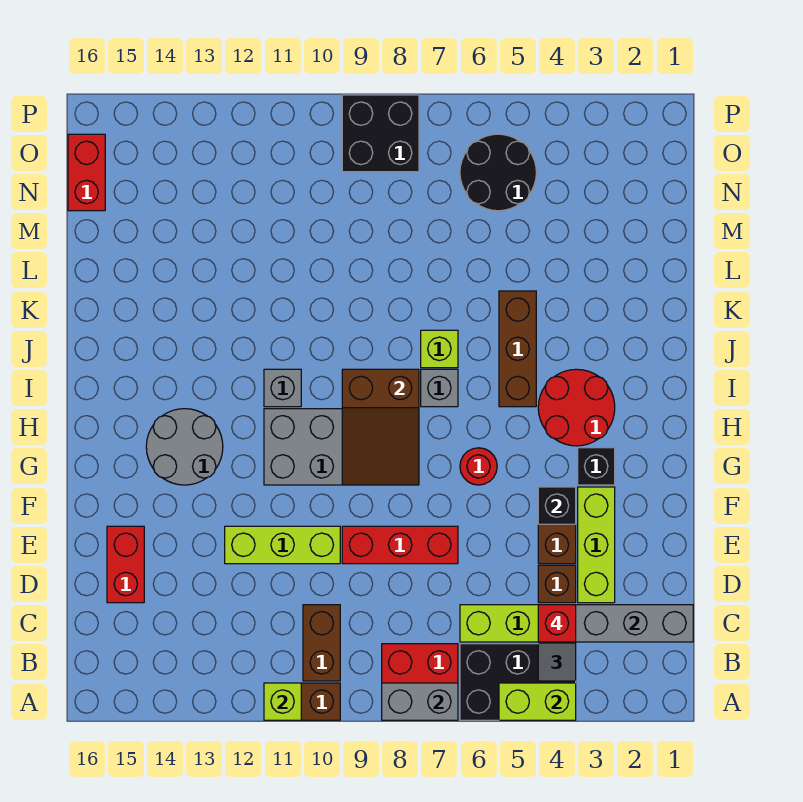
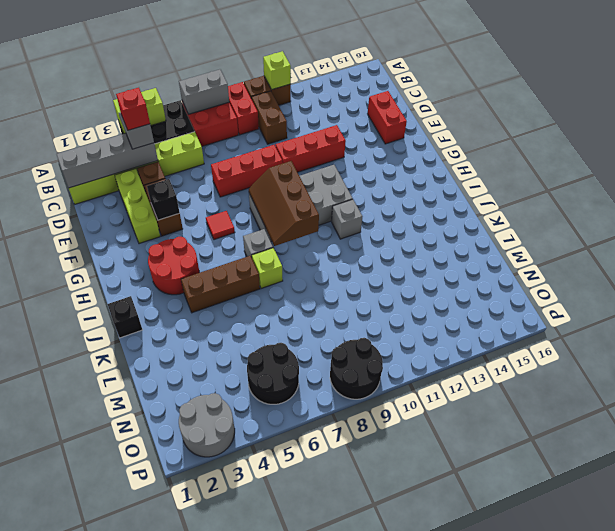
lime brick E10:E12 level 1 -> red brick E10:E12 level 1
black brick G3 level 1 -> black brick J1 level 1
red round brick G6 level 1 -> red tile G6 level 1
brown slope G8:I9 level 2 top I -> brown slope G8:I9 level 2 top 9
grey round brick G13:H14 level 1 -> grey round brick O2:P3 level 1
brown brick I5:K5 level 1 -> brown brick J4:J6 level 1
red brick N16:O16 level 1 -> red brick A9:B9 level 1
black brick O8:P9 level 1 -> black round brick O8:P9 level 1

